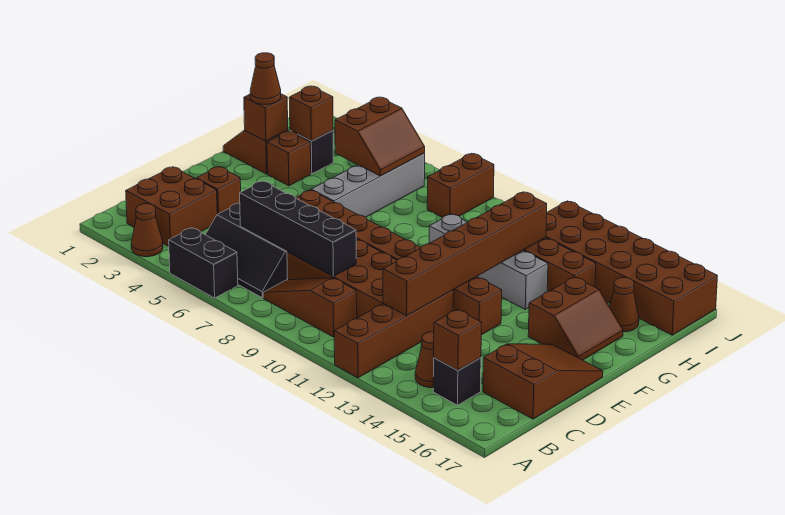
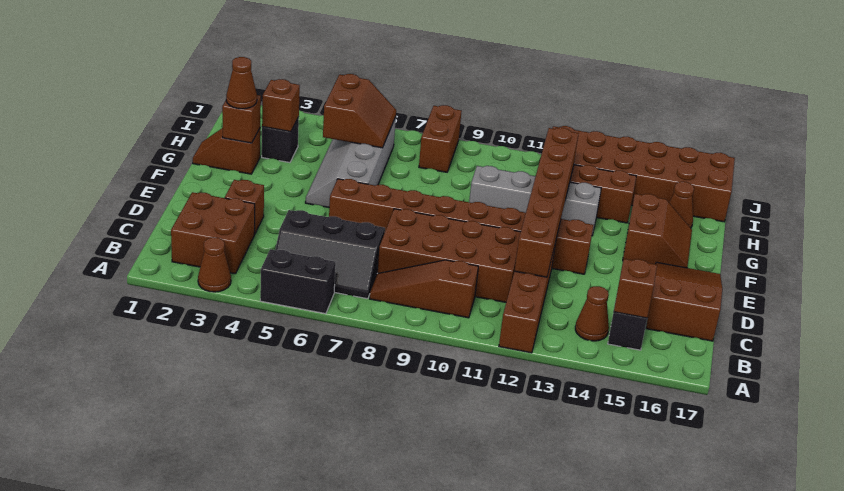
black brick C6:C9 level 2 -> none
brown brick G3 level 1 -> none

